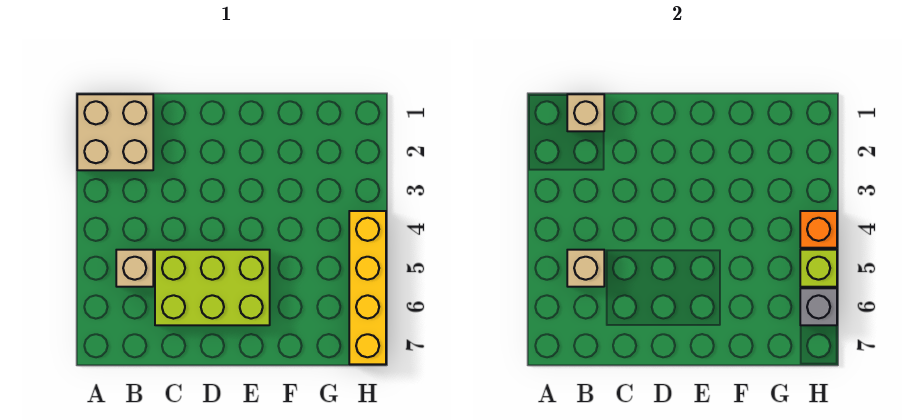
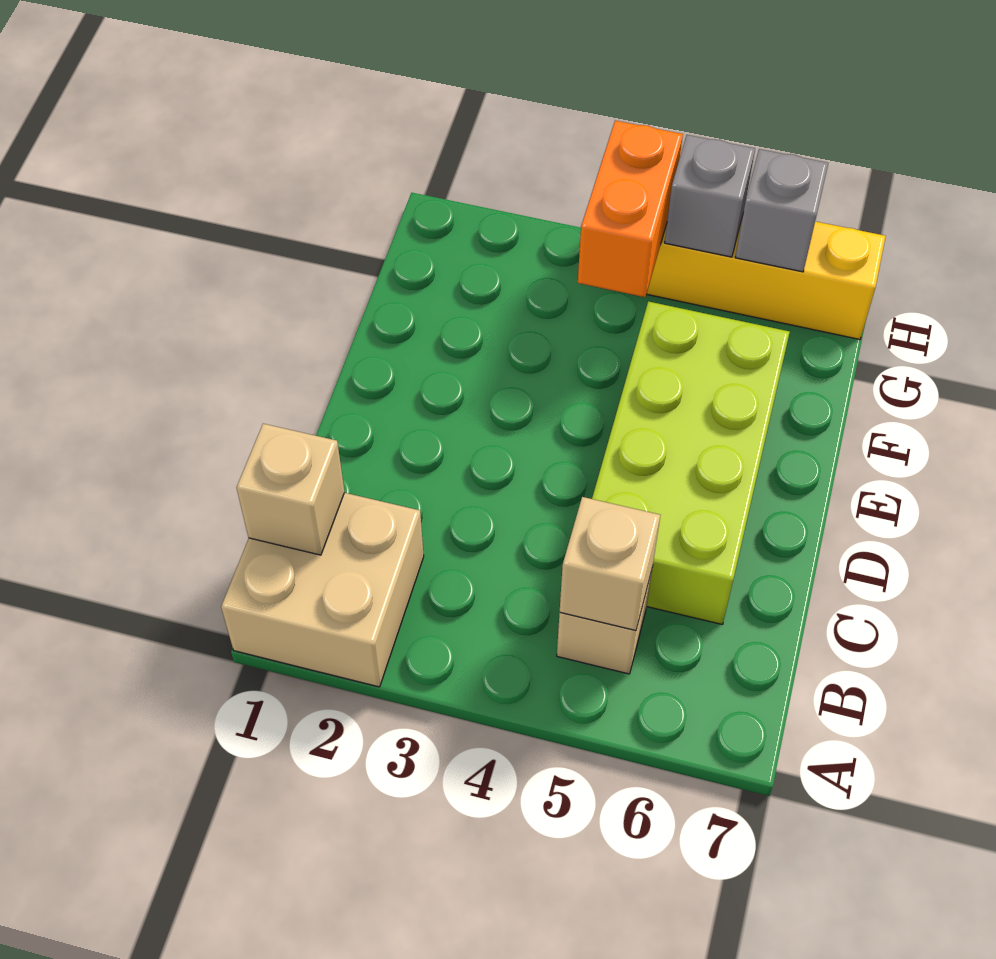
lime brick C5:E6 level 1 -> lime brick C5:F6 level 1
orange brick H4 level 2 -> orange brick G4:H4 level 2
lime brick H5 level 2 -> grey brick H5 level 2

